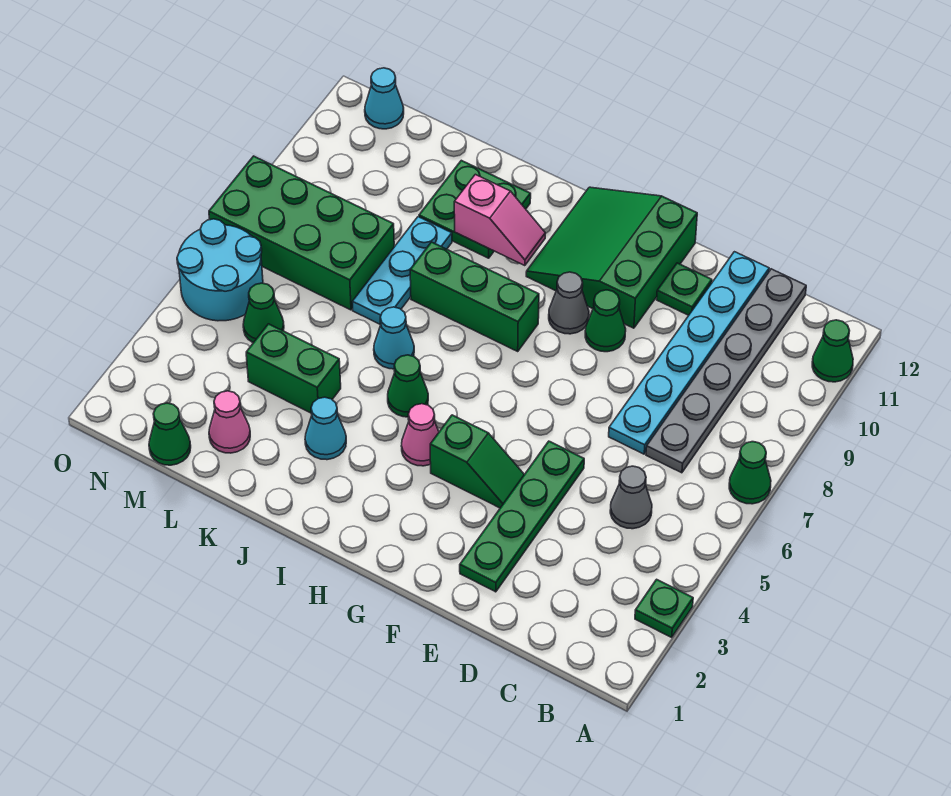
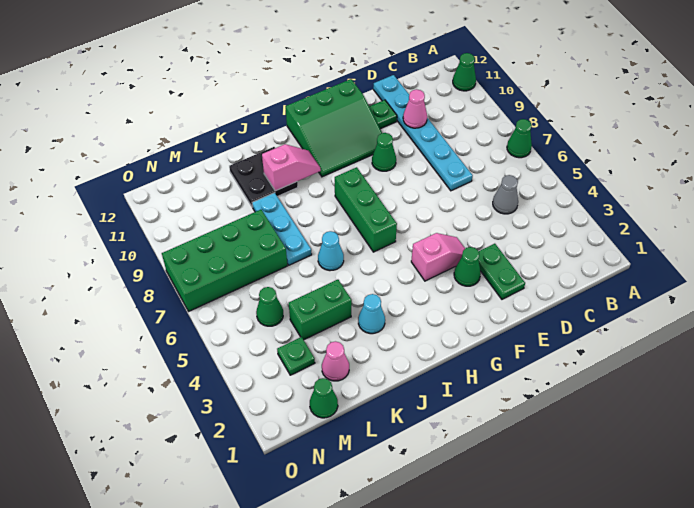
green plate A3 level 1 -> green plate M3 level 1
grey plate C7:C12 level 1 -> none
green plate E2:E5 level 1 -> green plate E2:E3 level 1
green slope F4:G4 level 1 top G -> pink slope F4:G4 level 1 top G
green slope F10:H12 level 1 top F -> green slope F10:H12 level 1 top 12
grey cone G9 level 1 -> none
pink cone H4 level 1 -> pink cone D10 level 2
green brick H8:J8 level 1 -> green brick H6:H8 level 1
green cone I5 level 1 -> green cone F3 level 1
green plate J10:K11 level 1 -> black plate J10:K11 level 1
cyan round brick N5:O6 level 1 -> none
cyan cone N12 level 1 -> none

